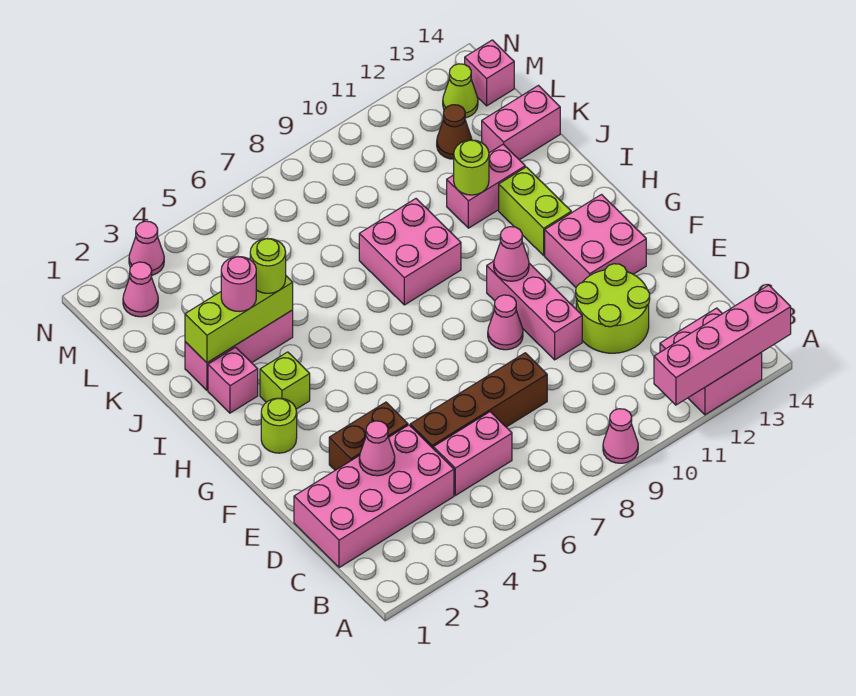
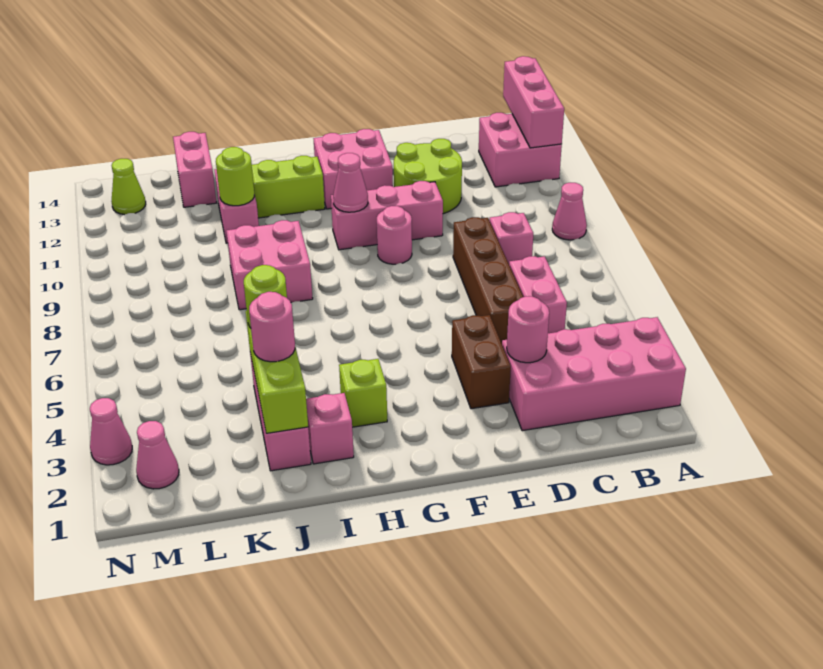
pink brick A11:A14 level 2 -> pink brick A12:A14 level 2
pink brick C1:D4 level 1 -> pink brick A2:D3 level 1
pink cone D3 level 2 -> pink round brick D3 level 2
pink cone F9 level 1 -> pink round brick F9 level 1
lime round brick G2 level 1 -> none
brown cone L12 level 1 -> none
pink brick M14 level 1 -> pink brick C8 level 1

